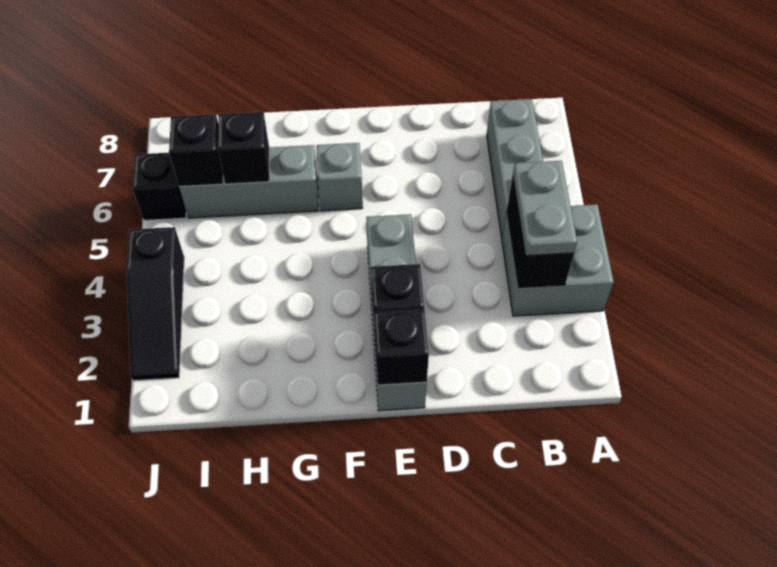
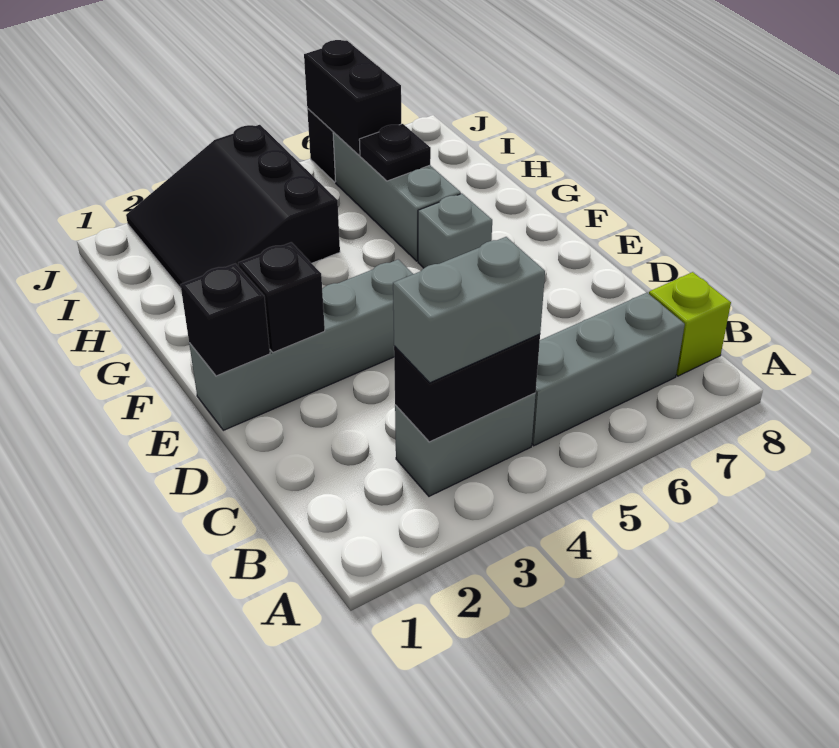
grey brick A3:B4 level 1 -> grey brick B3:B4 level 1
grey plate B3:B4 level 3 -> grey brick B3:B4 level 3
none -> lime brick B8 level 1
black brick H6 level 2 -> black plate H6 level 2
black brick I6 level 2 -> black brick I6:J6 level 2
black slope J2:J4 level 1 top 4 -> black slope H2:J4 level 1 top 4

